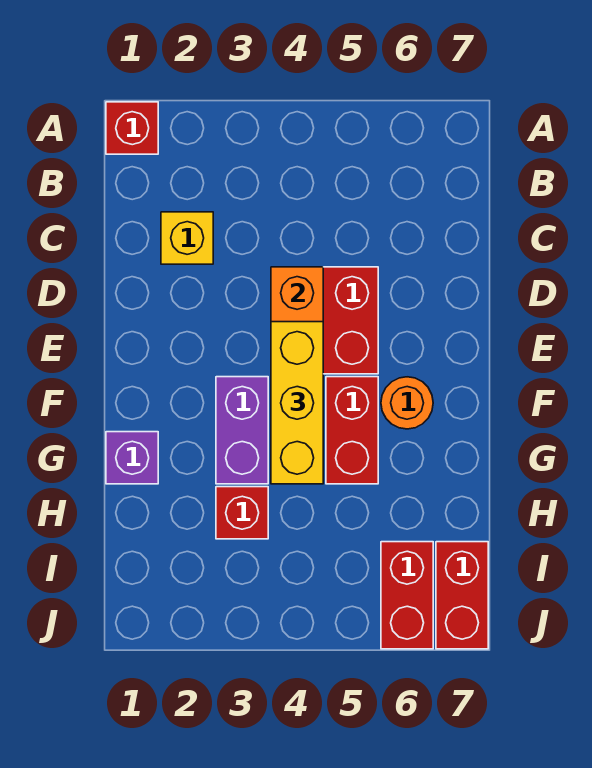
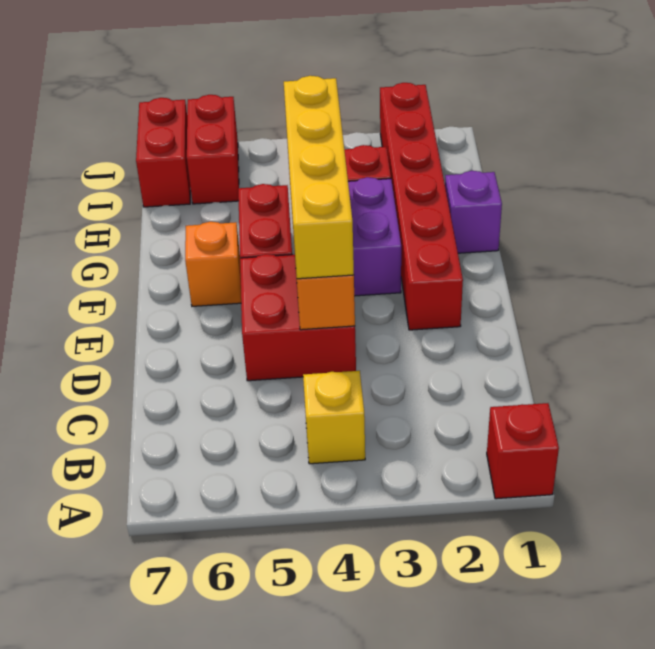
yellow brick C2 level 1 -> yellow brick B4 level 1
none -> red brick E2:J2 level 1
yellow brick E4:G4 level 3 -> yellow brick D4:G4 level 3
orange round brick F6 level 1 -> orange brick F6 level 1

